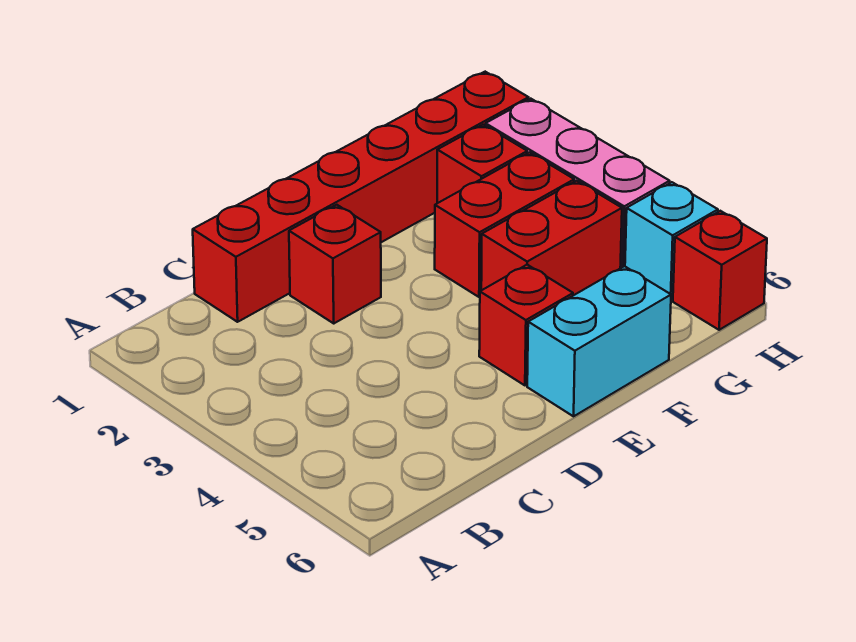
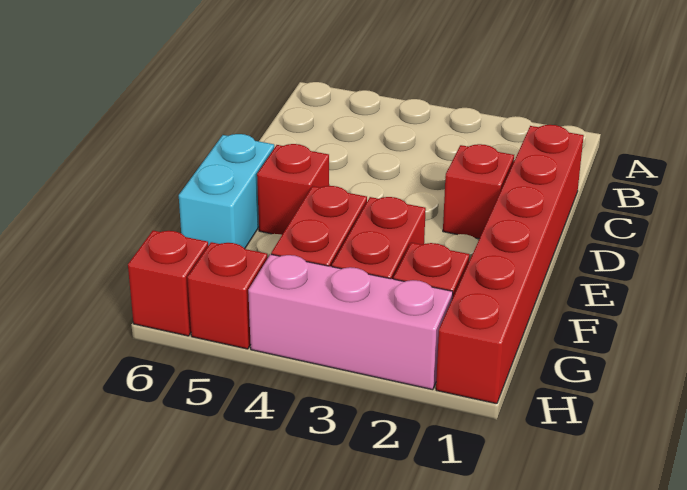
cyan brick H5 level 1 -> red brick H5 level 1

